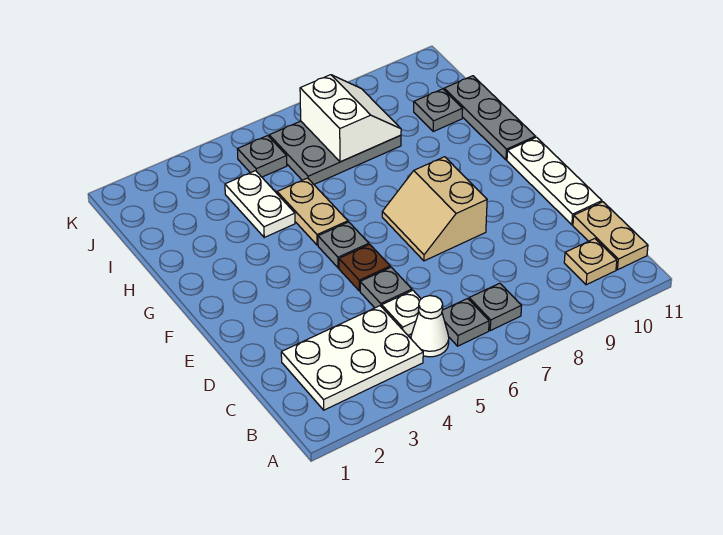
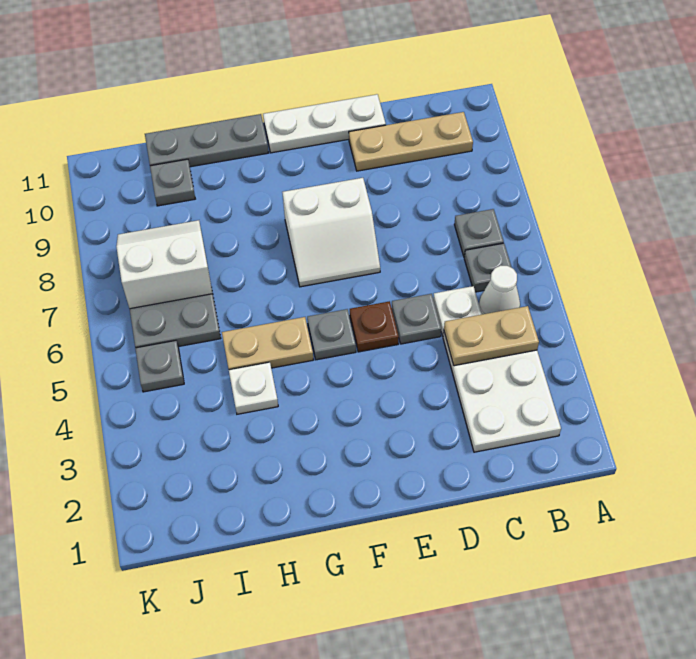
tan plate B10 level 1 -> tan plate B10:D10 level 1
tan plate B11:C11 level 1 -> tan plate B4:C4 level 2
tan slope E7:F8 level 1 top 8 -> white slope E7:F8 level 1 top 8
white plate H4:I4 level 1 -> white plate H4 level 1

